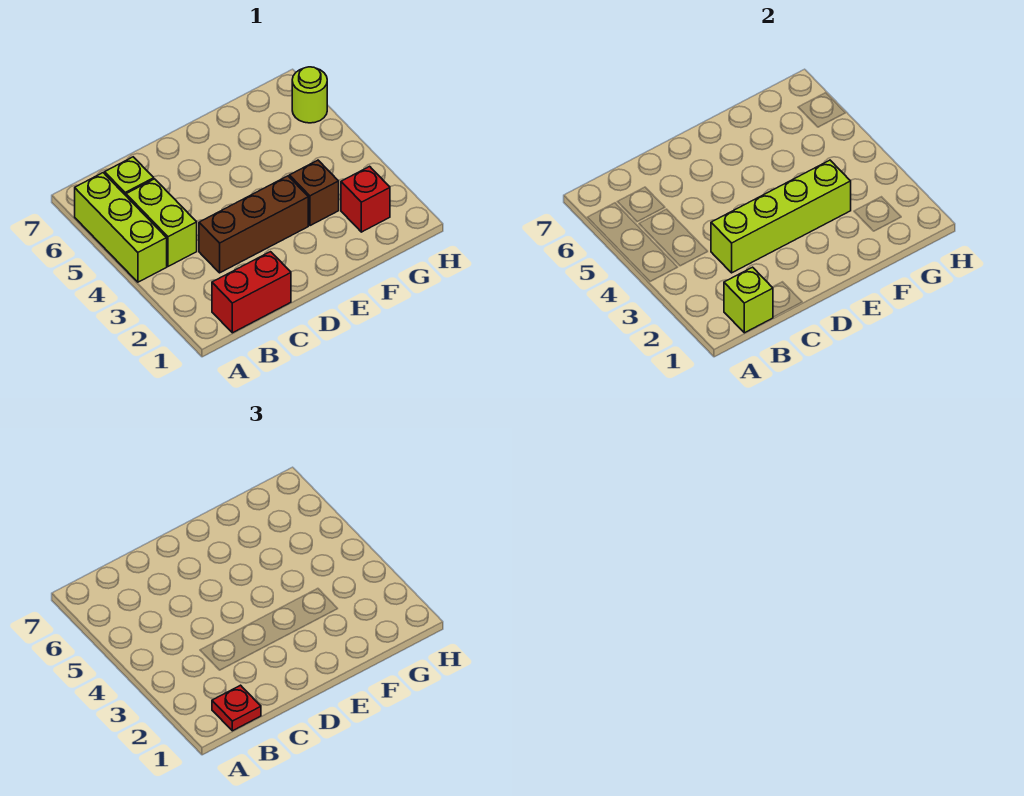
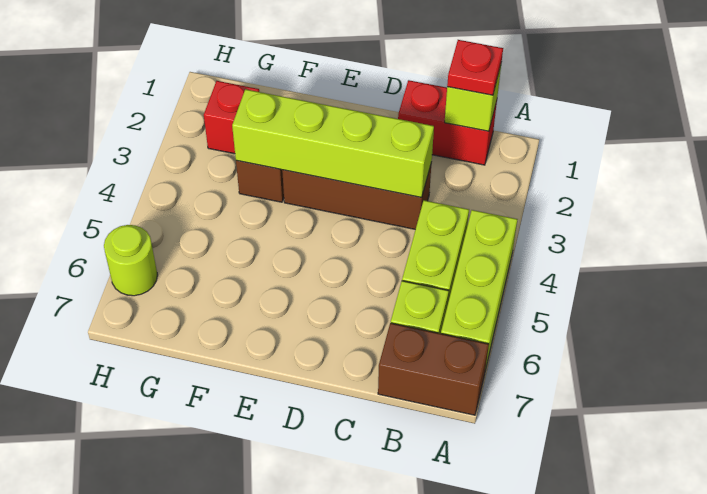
none -> brown brick A7:B7 level 1

